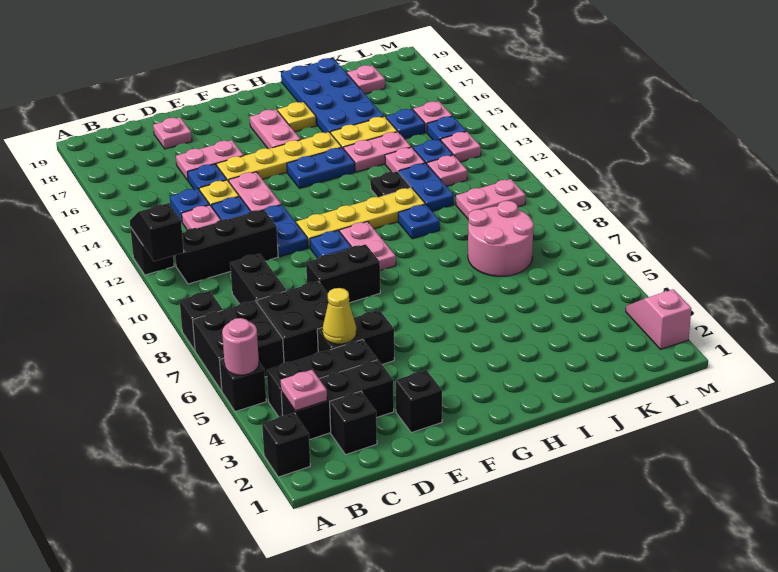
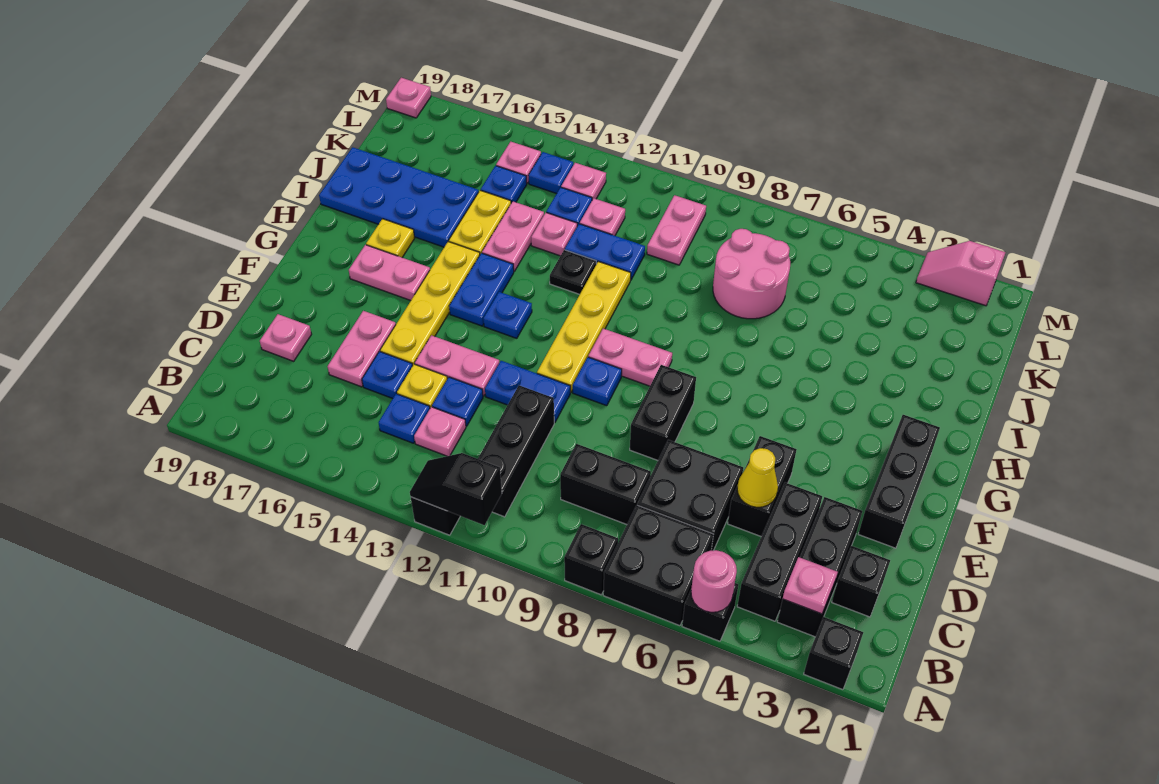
black brick E2 level 1 -> black brick E2:G2 level 1
blue plate I10 level 1 -> blue plate G13 level 1
pink plate K18 level 1 -> pink plate M19 level 1

